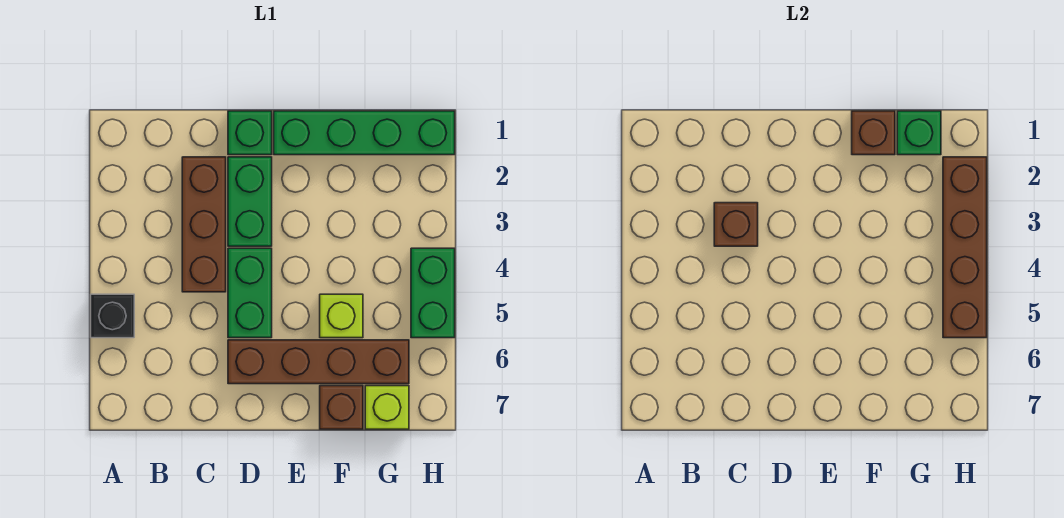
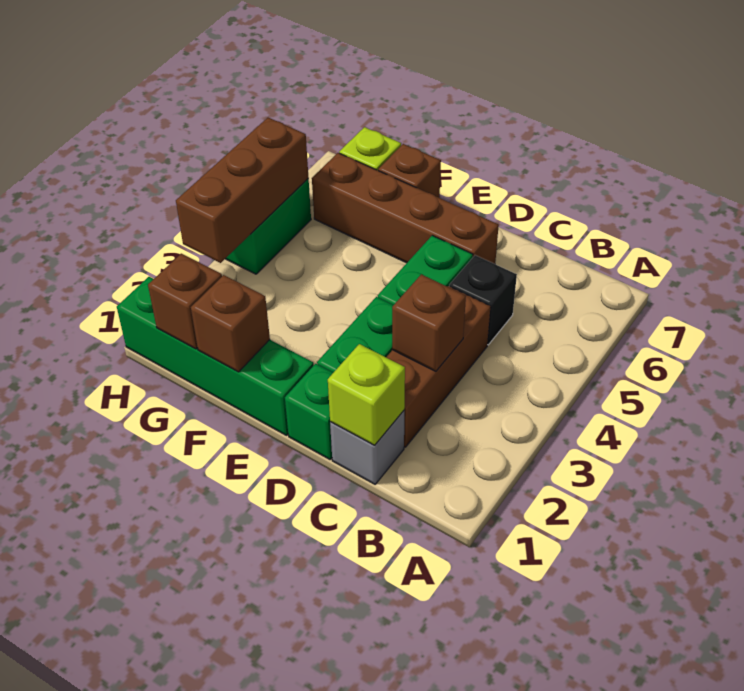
black brick A5 level 1 -> black brick C5 level 1
none -> grey brick C1 level 1
lime brick F5 level 1 -> lime brick C1 level 2
green brick G1 level 2 -> brown brick G1 level 2
brown brick H2:H5 level 2 -> brown brick H3:H5 level 2

